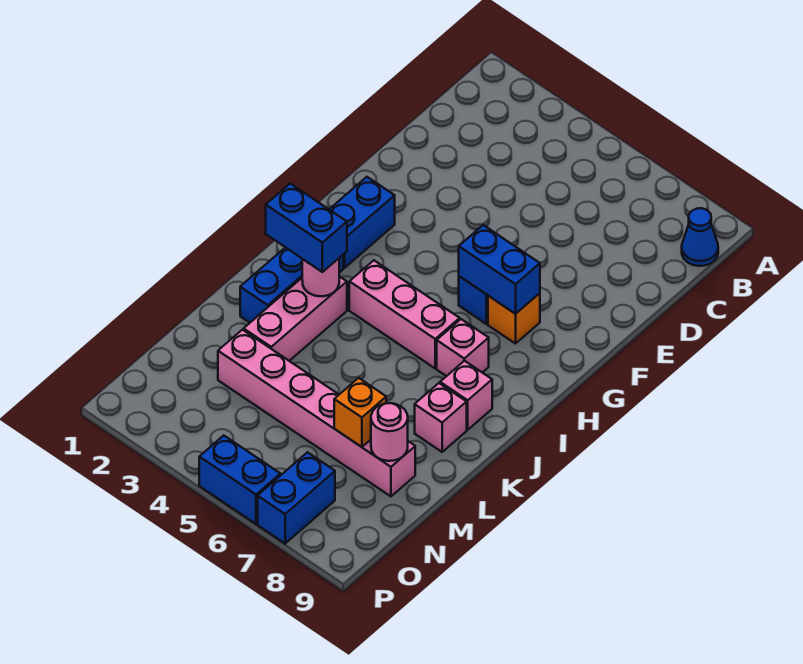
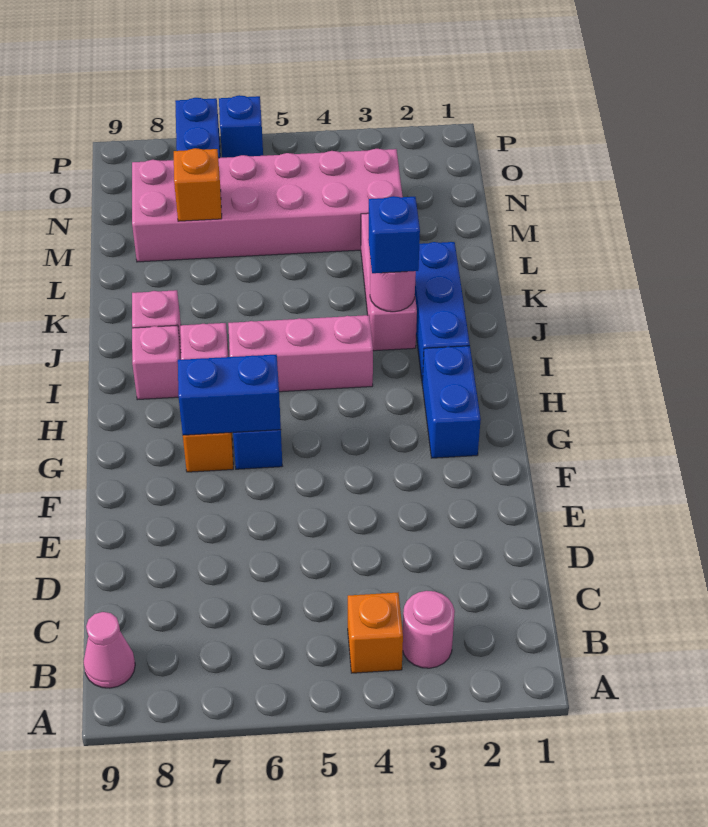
none -> orange brick B4 level 1
blue cone B9 level 1 -> pink cone B9 level 1
blue brick J2:J3 level 3 -> blue brick J3 level 3
pink brick K8 level 1 -> pink brick I8 level 1
pink brick M3:M8 level 1 -> pink brick M3:N8 level 1
pink round brick M8 level 2 -> pink round brick B3 level 1
blue brick P5:P6 level 1 -> blue brick P6 level 1

